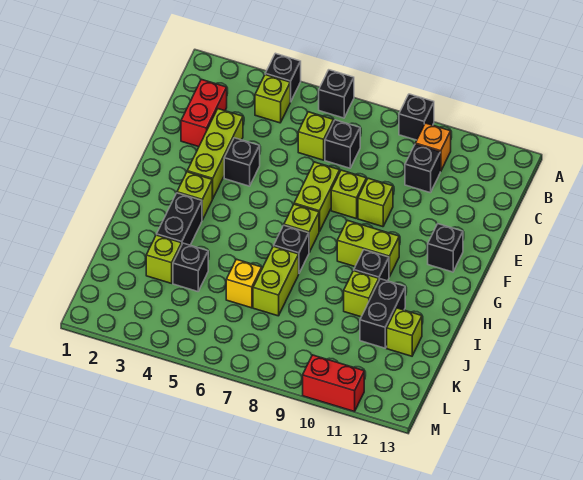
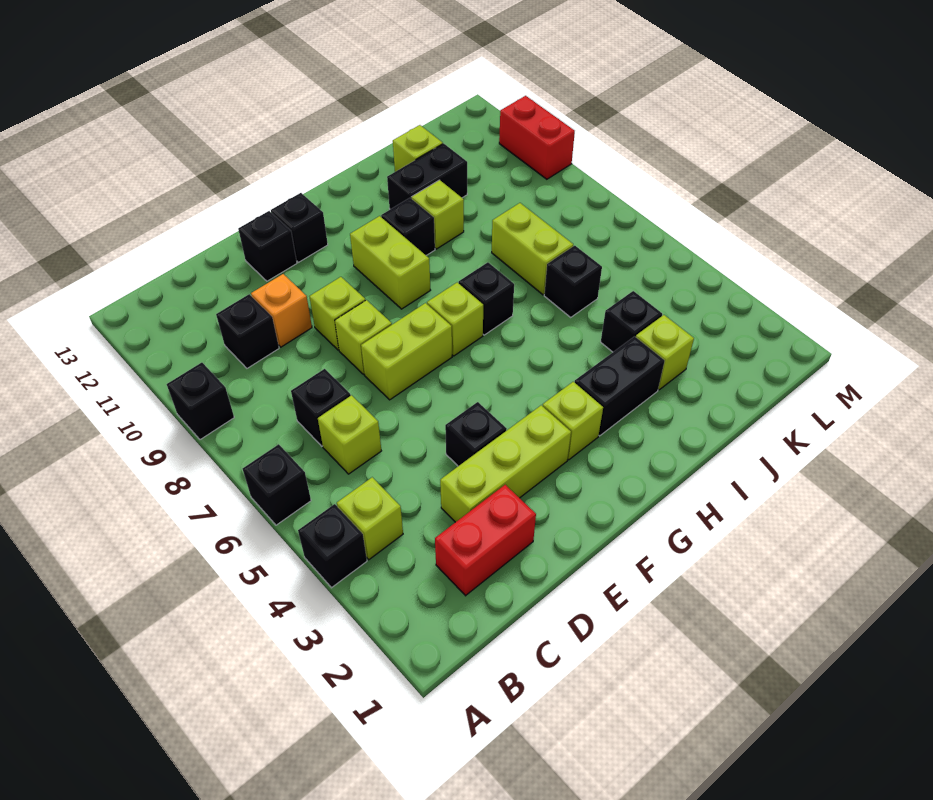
orange brick B10 level 1 -> orange brick D10 level 1
none -> black brick E12 level 1
lime brick I7:J7 level 1 -> lime brick J7:J8 level 1
yellow brick J6 level 1 -> black brick J6 level 1

